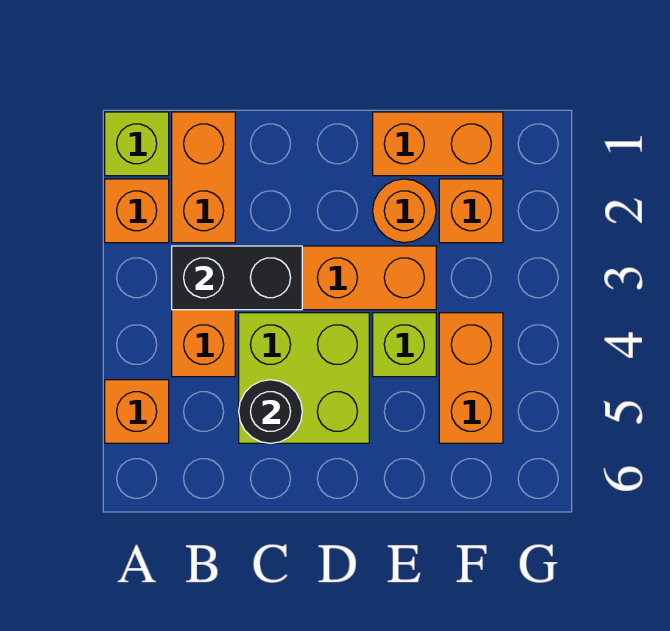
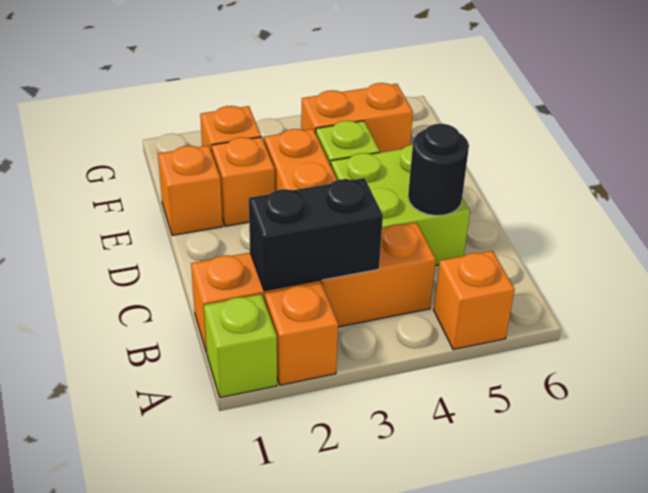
black brick B3:C3 level 2 -> black brick B2:B3 level 2
orange brick E1:F1 level 1 -> orange brick E1 level 1
orange round brick E2 level 1 -> orange brick E2 level 1

